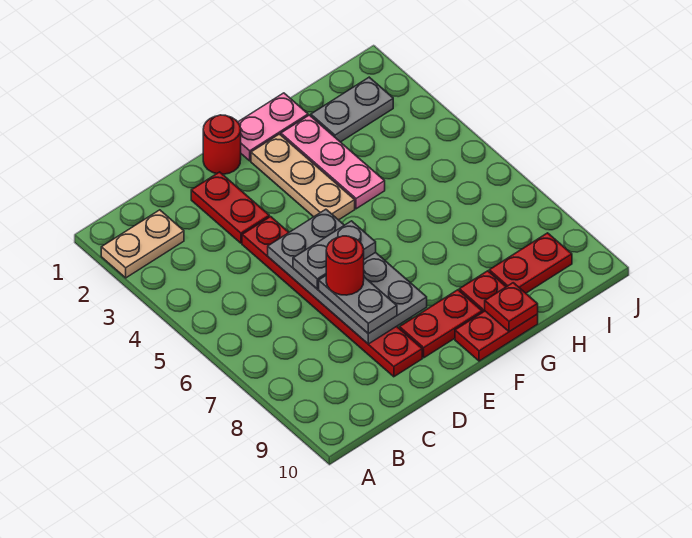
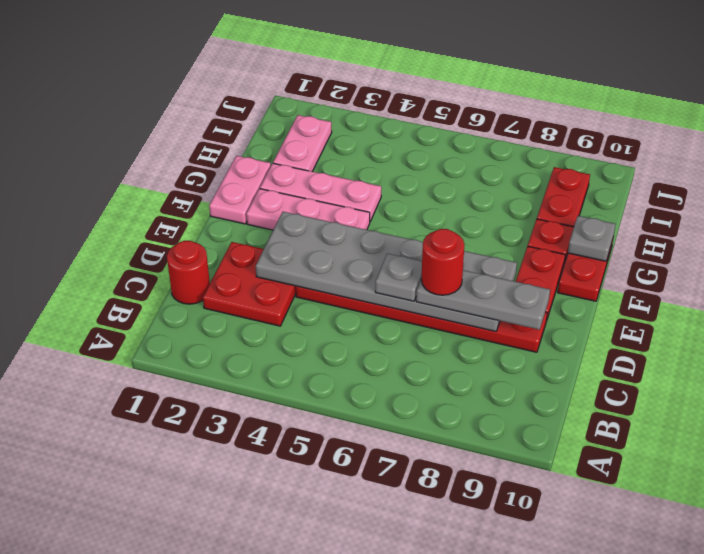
tan plate A2:B2 level 1 -> none
red plate D2:D3 level 1 -> red plate C2:D3 level 1
grey plate D5:E8 level 2 -> grey plate D3:E8 level 2
grey plate D6:E6 level 3 -> grey plate D6 level 3
grey plate D7:D8 level 3 -> grey plate D7:D9 level 3
red round brick E1 level 1 -> red round brick C1 level 1
tan plate F2:F4 level 1 -> pink plate F2:F4 level 1
red plate G10 level 2 -> grey plate G10 level 2
grey plate H2:I2 level 1 -> pink plate H2:I2 level 1

